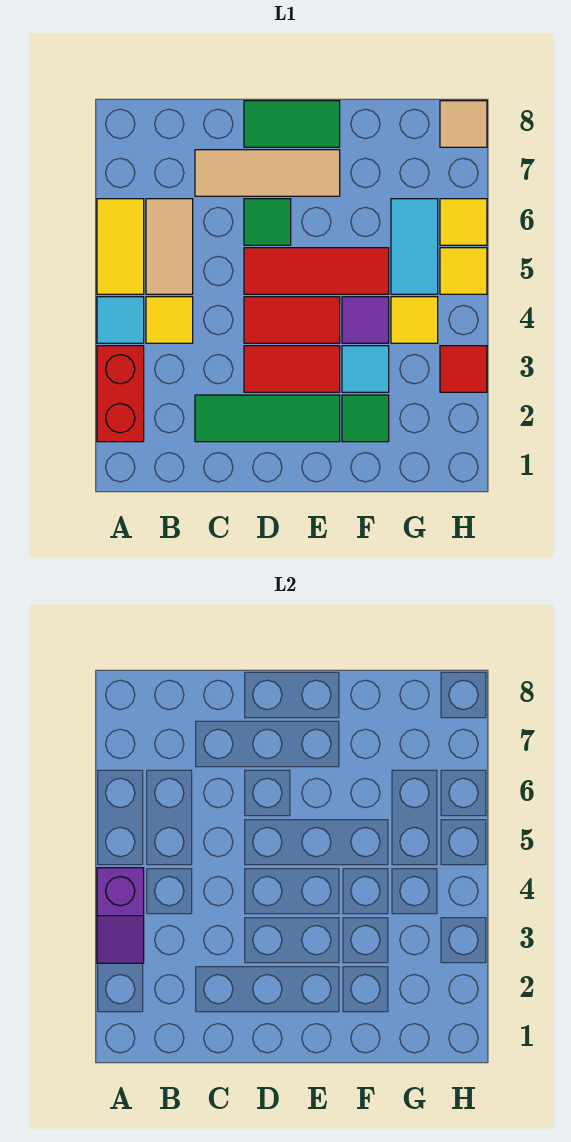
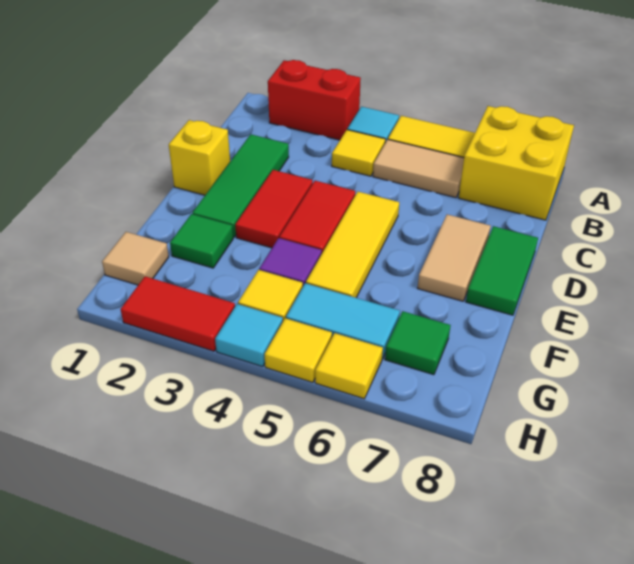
purple slope A3:A4 level 2 top 4 -> none
none -> yellow brick A7:B8 level 1
tan tile C7:E7 level 1 -> tan tile D7:E7 level 1
none -> yellow brick D1 level 1
red tile D5:F5 level 1 -> yellow tile D5:F5 level 1
green tile D6 level 1 -> green tile G7 level 1
cyan tile F3 level 1 -> cyan tile H4 level 1
red tile H3 level 1 -> red tile H2:H3 level 1
tan tile H8 level 1 -> tan tile G1 level 1

